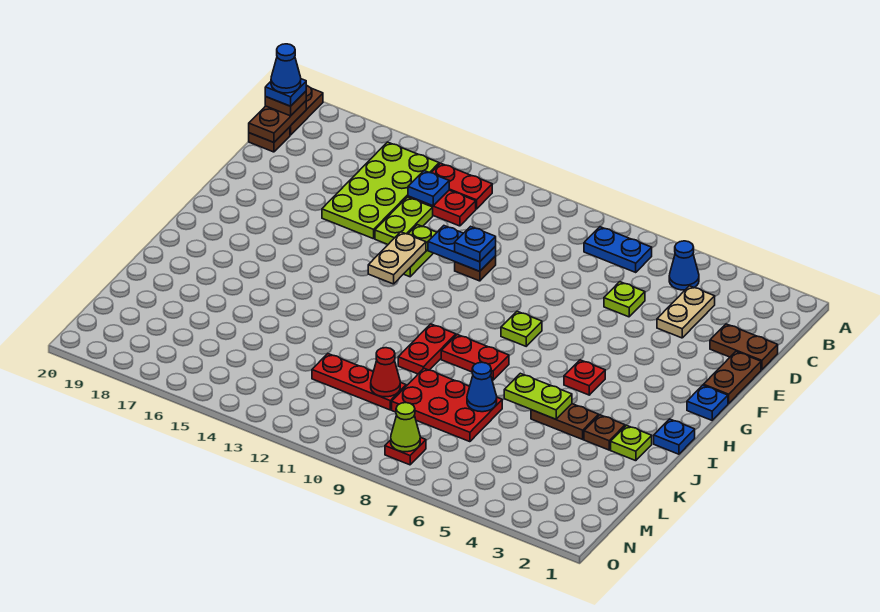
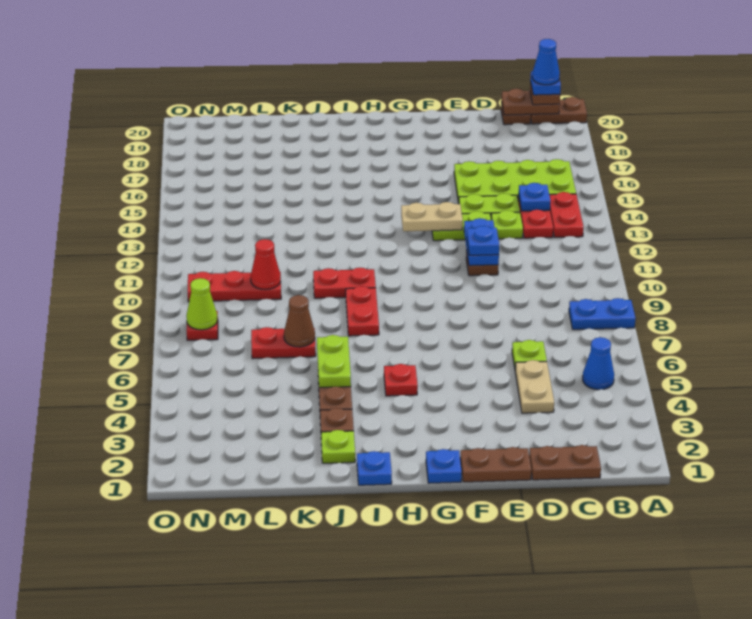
blue plate B7:B8 level 1 -> blue plate A8:B8 level 1
tan plate C4:D4 level 1 -> tan plate D4:D5 level 1
brown plate D1:D2 level 1 -> brown plate C1:D1 level 1
lime plate G8 level 1 -> lime plate D13 level 1
red plate K7:L9 level 1 -> red plate K7:L7 level 1
blue cone K7 level 2 -> brown cone K7 level 2
red plate L10:L12 level 1 -> red plate L10:N10 level 1

